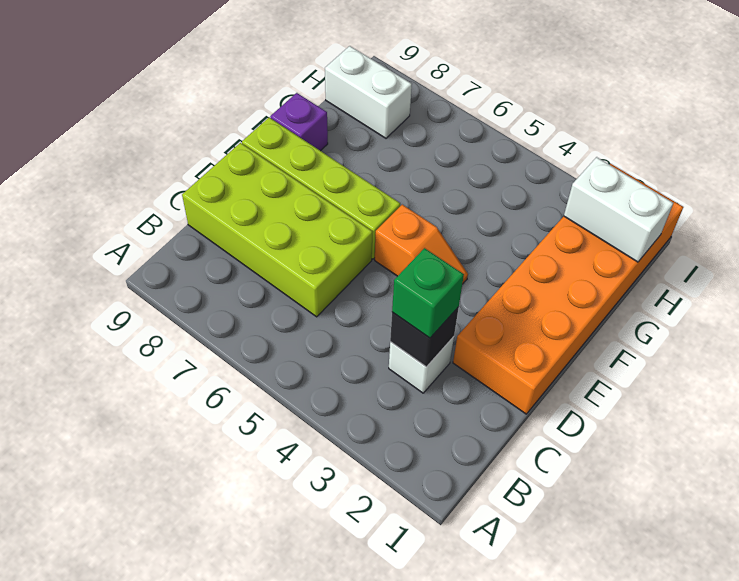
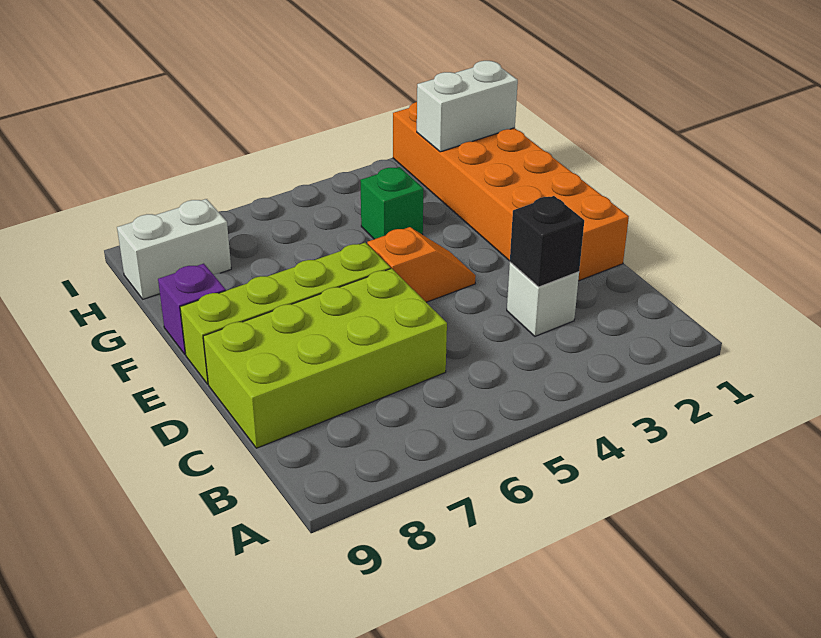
green brick C3 level 3 -> green brick G4 level 1

